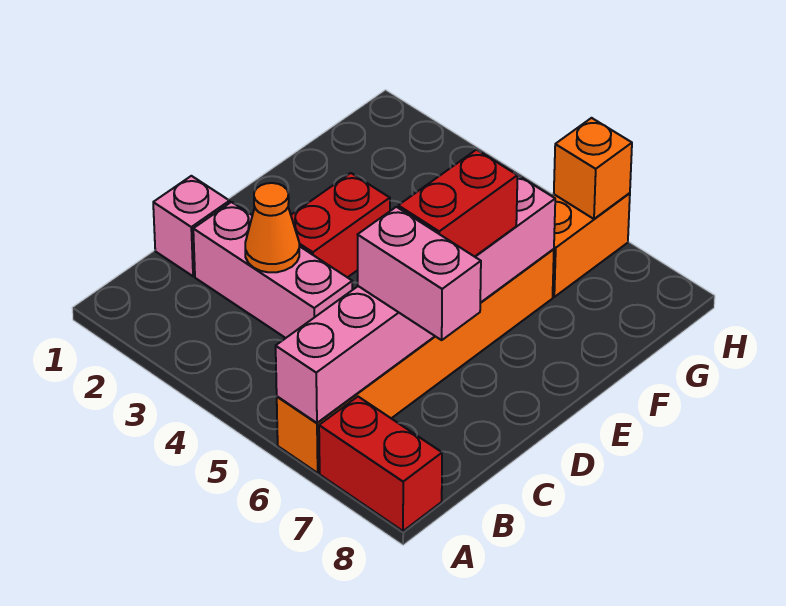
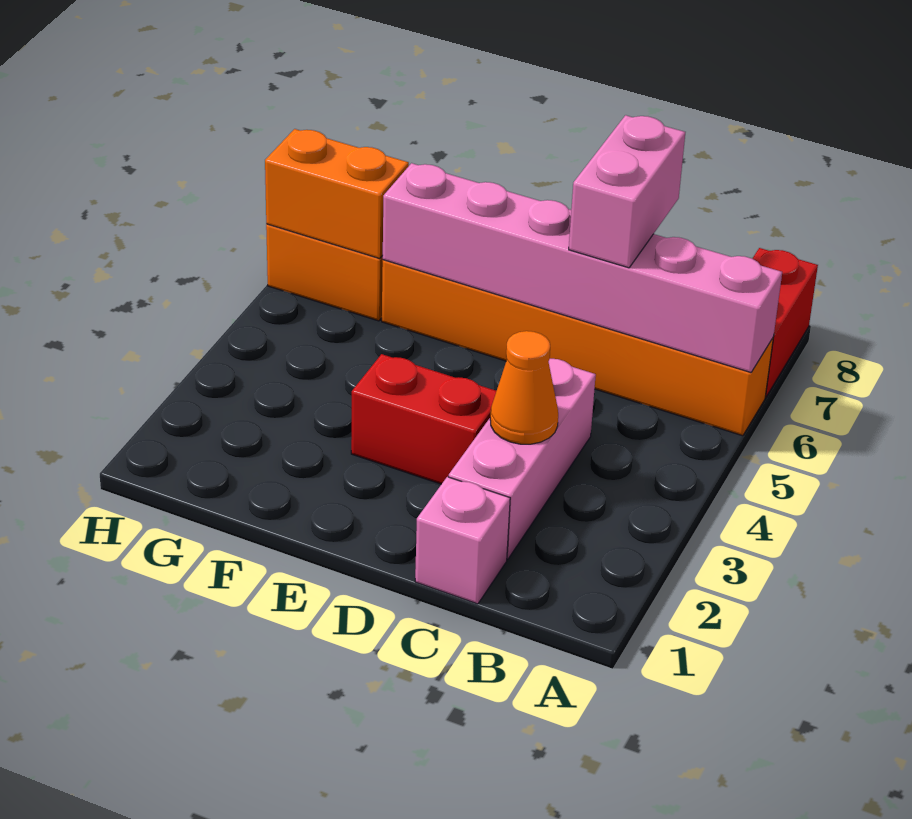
red brick D6:E6 level 3 -> none
orange brick H6 level 2 -> orange brick G6:H6 level 2

